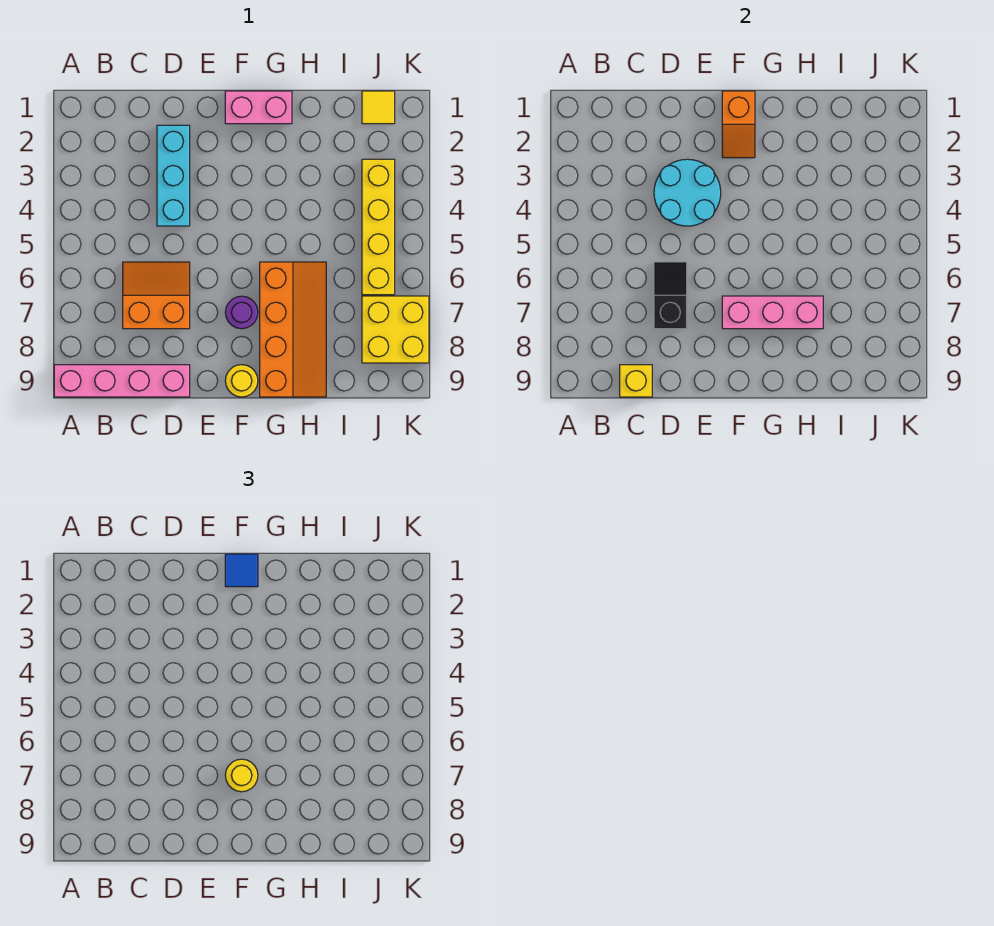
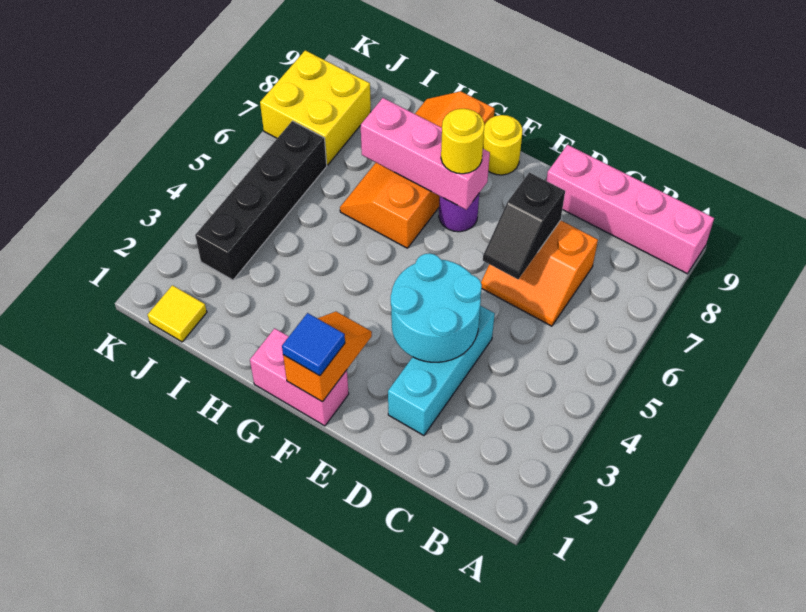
yellow brick C9 level 2 -> none
yellow brick J3:J6 level 1 -> black brick J3:J6 level 1

